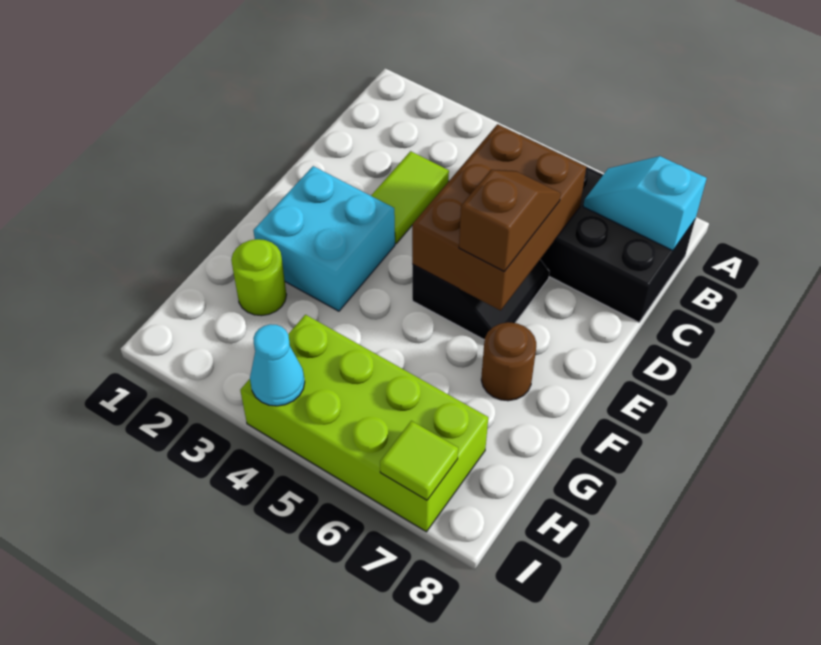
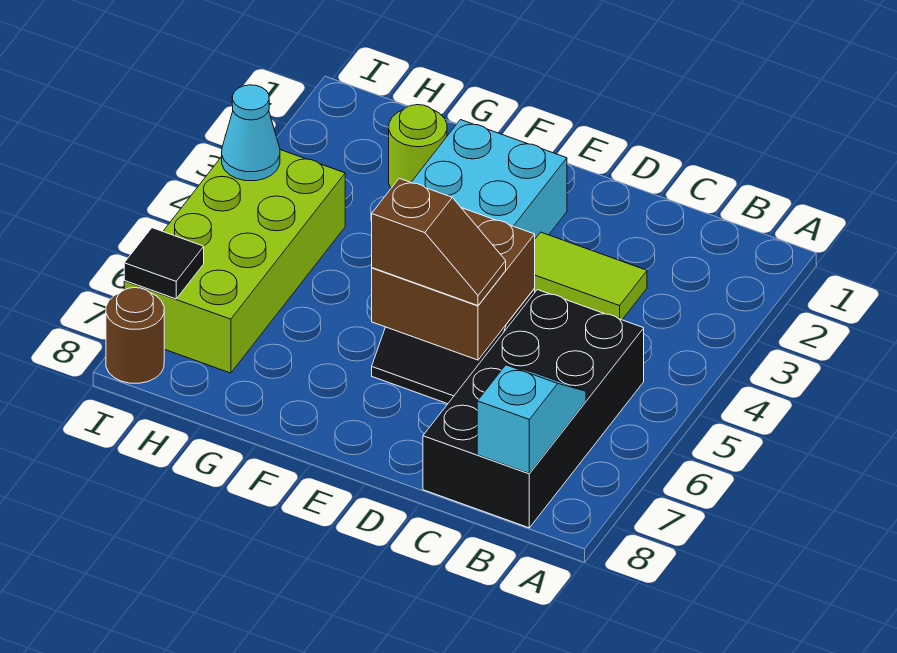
brown brick C5:E6 level 2 -> brown brick D5:E6 level 2
brown round brick F7 level 1 -> brown round brick I8 level 1
lime tile I7 level 2 -> black tile I7 level 2

